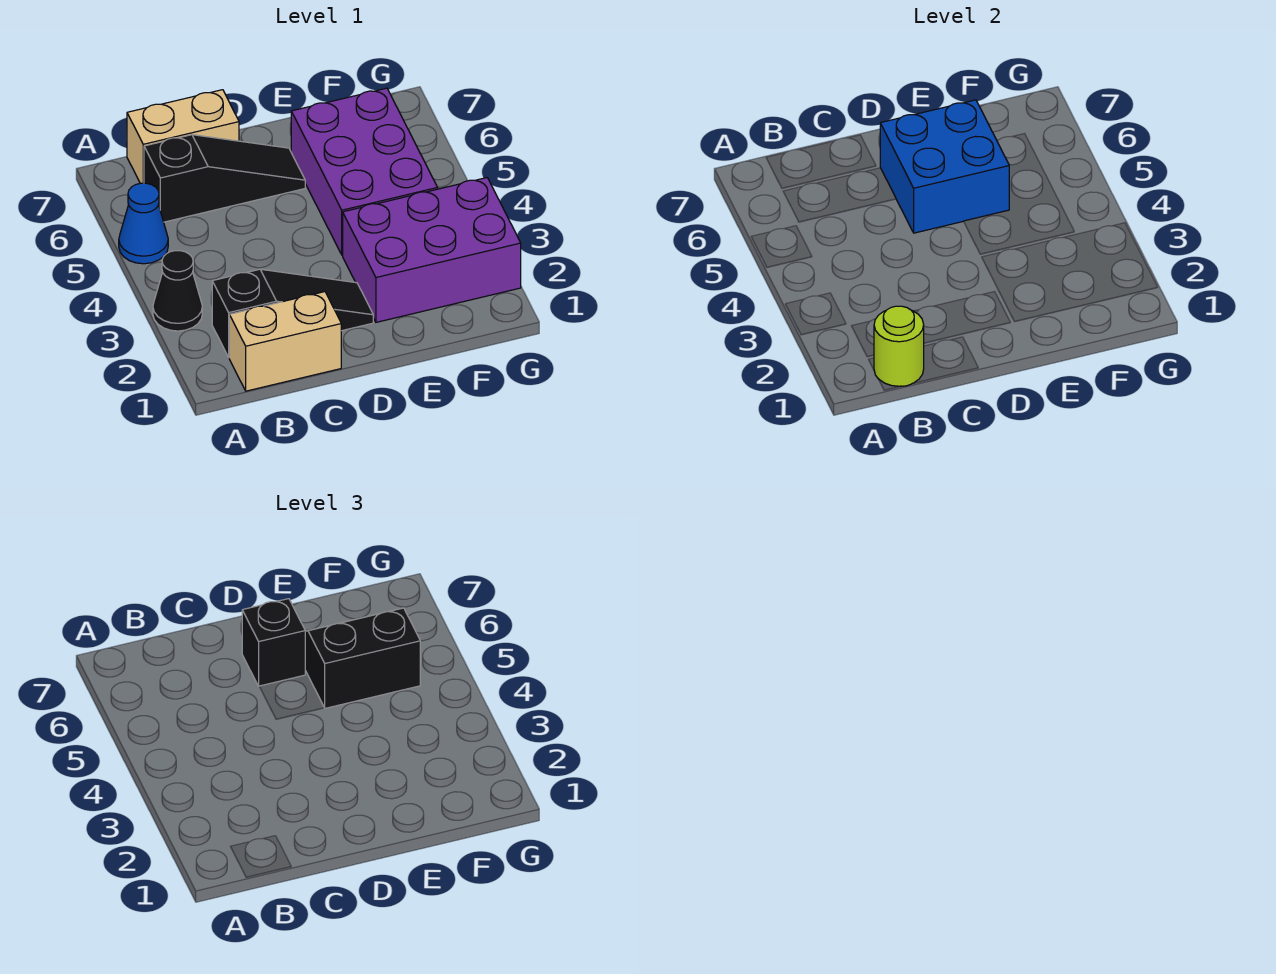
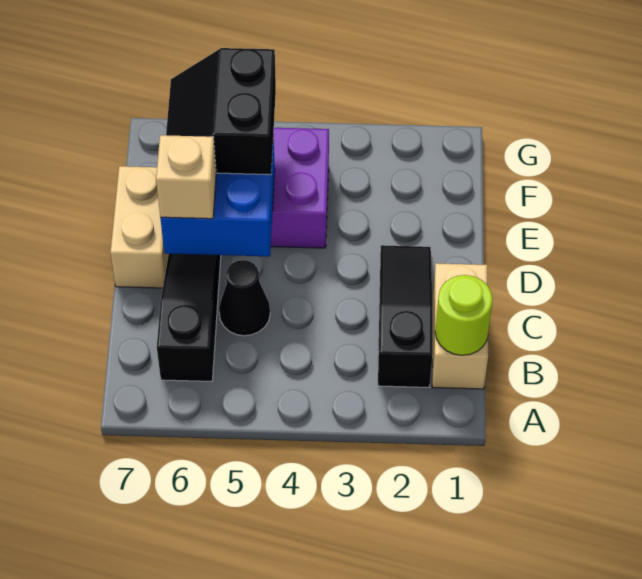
black cone A3 level 1 -> black cone C5 level 1
blue cone A5 level 1 -> none
tan brick B7:C7 level 1 -> tan brick D7:E7 level 1
black brick D6 level 3 -> tan brick D6 level 3
purple brick E2:G3 level 1 -> none

